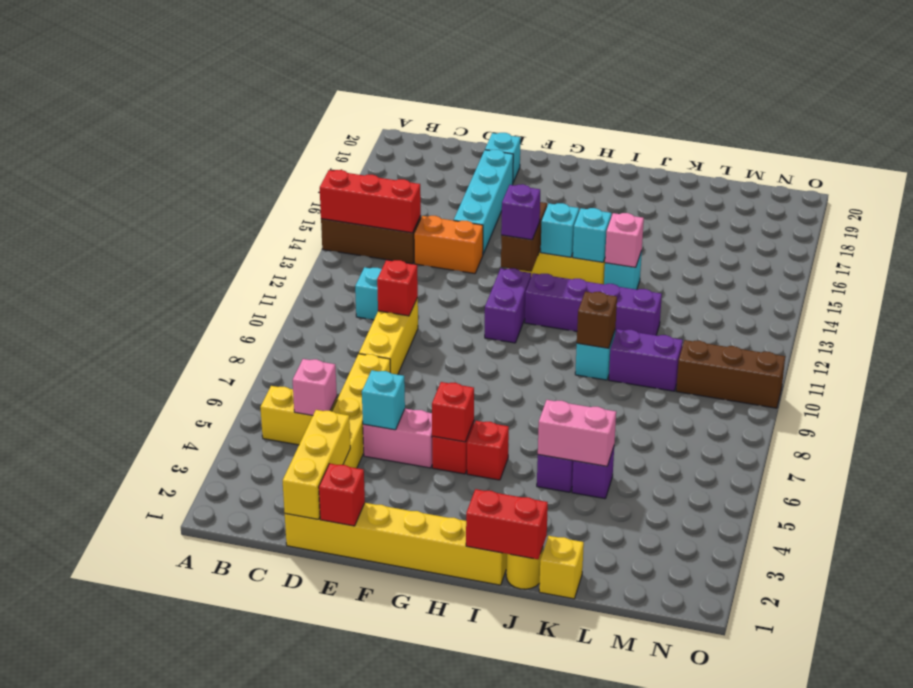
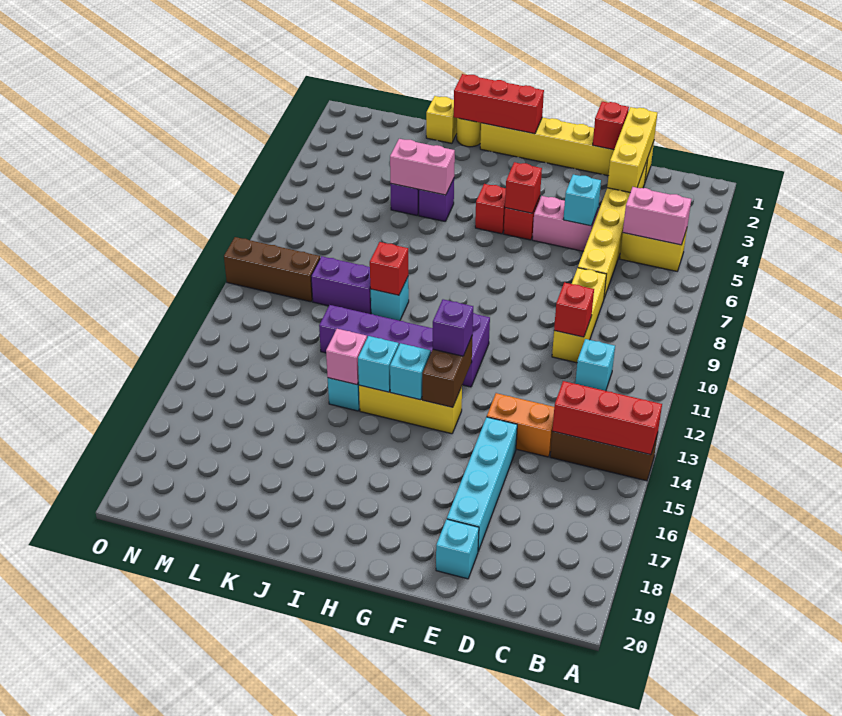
pink brick C5 level 2 -> pink brick B5:C5 level 2
red brick I1:J1 level 2 -> red brick H1:J1 level 2
brown brick J10 level 2 -> red brick J10 level 2

